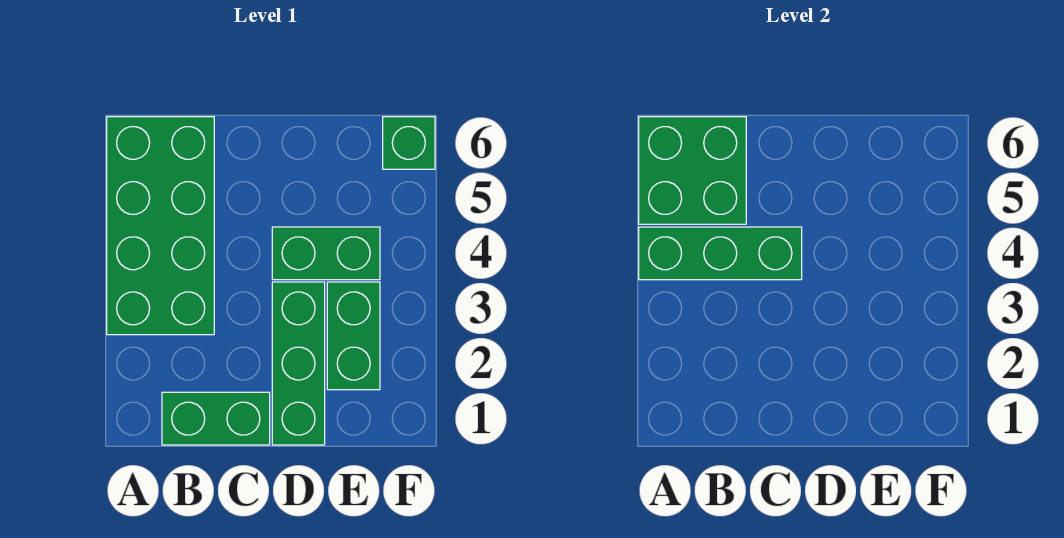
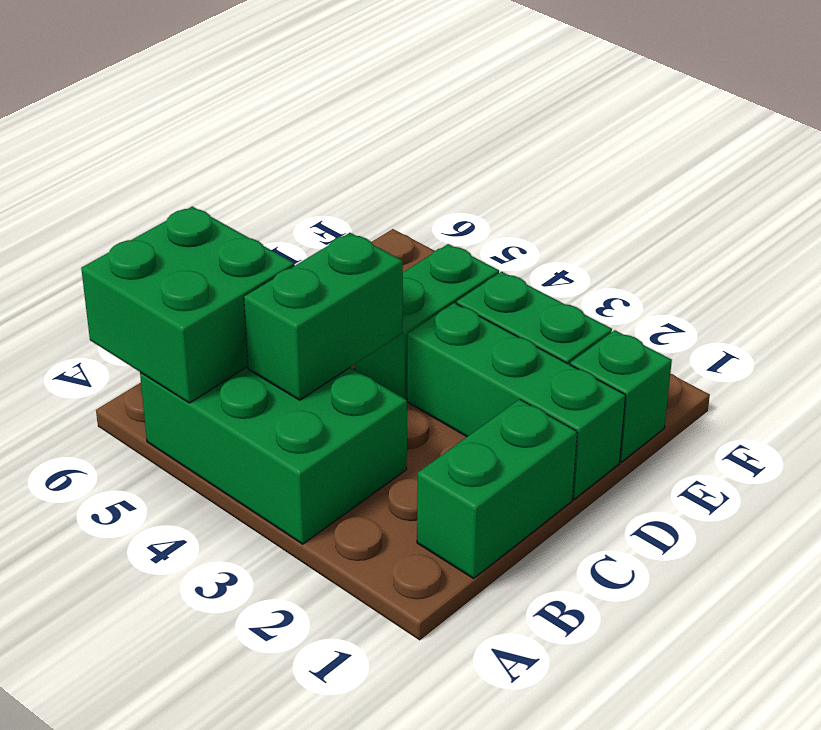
green brick A3:B6 level 1 -> green brick A3:B5 level 1
green brick A4:C4 level 2 -> green brick B4:C4 level 2
green brick F6 level 1 -> green brick E1 level 1

